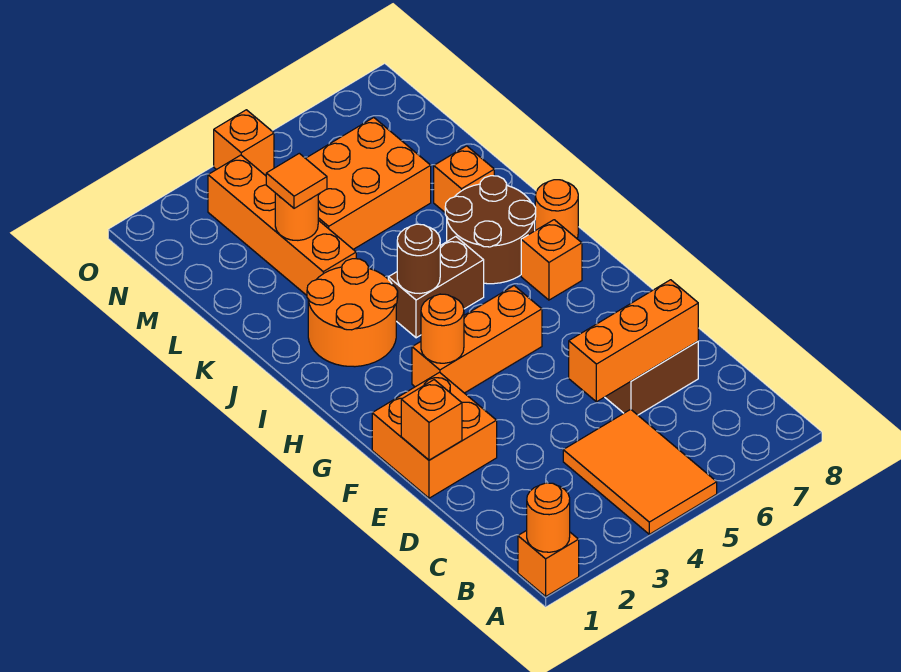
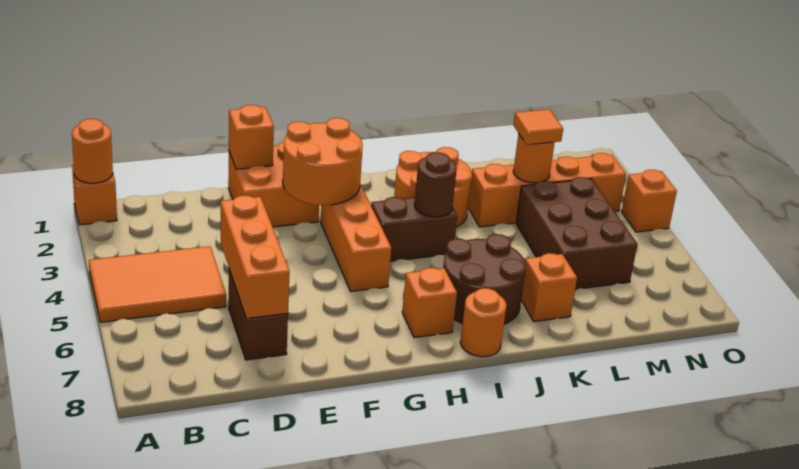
orange round brick G3 level 2 -> orange round brick F2:G3 level 2
brown brick I4:I5 level 1 -> brown brick H4:I4 level 1
orange brick L4:M6 level 1 -> brown brick L4:M6 level 1

